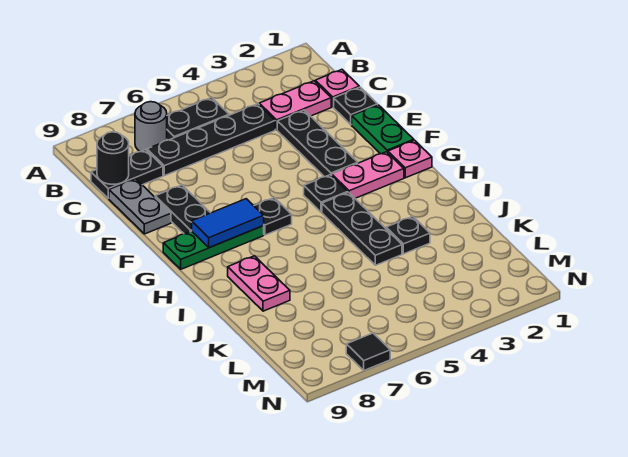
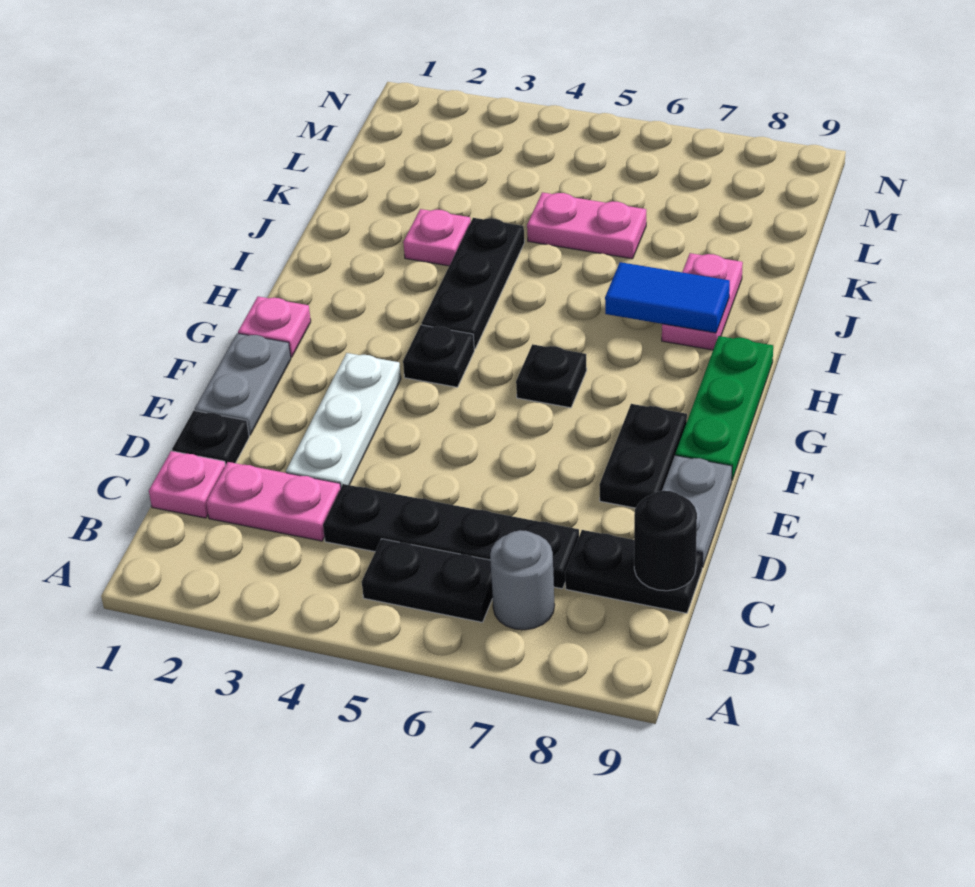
black plate D3:F3 level 1 -> white plate D3:F3 level 1
green plate E1:F1 level 1 -> grey plate E1:F1 level 1
pink plate G2:G3 level 1 -> pink plate K5:K6 level 1
green plate G7:G9 level 1 -> green plate F9:H9 level 1
blue tile G7:G8 level 2 -> blue tile I7:I8 level 2
black plate J3 level 1 -> pink plate J3 level 1
black tile N7 level 1 -> none

